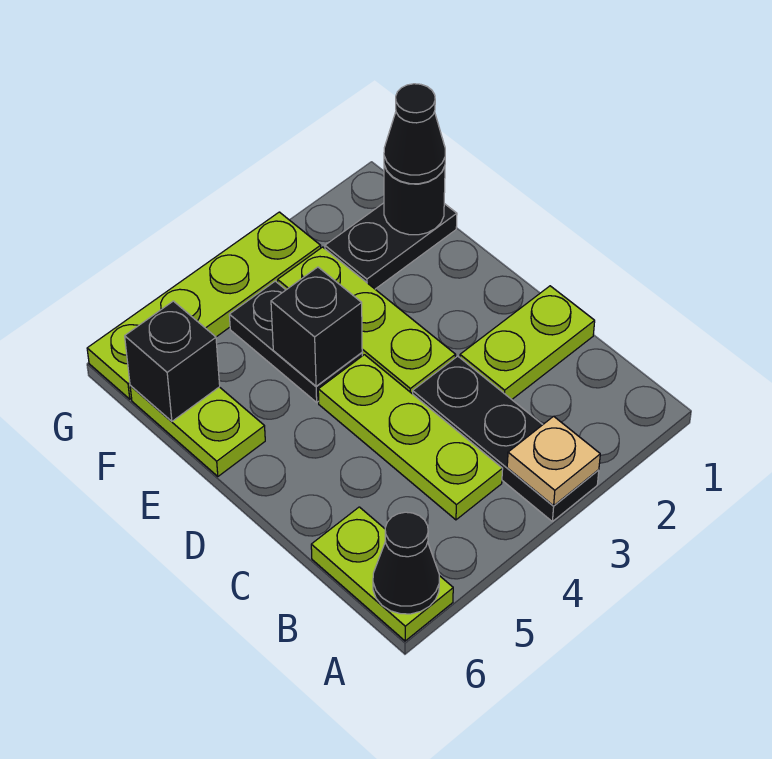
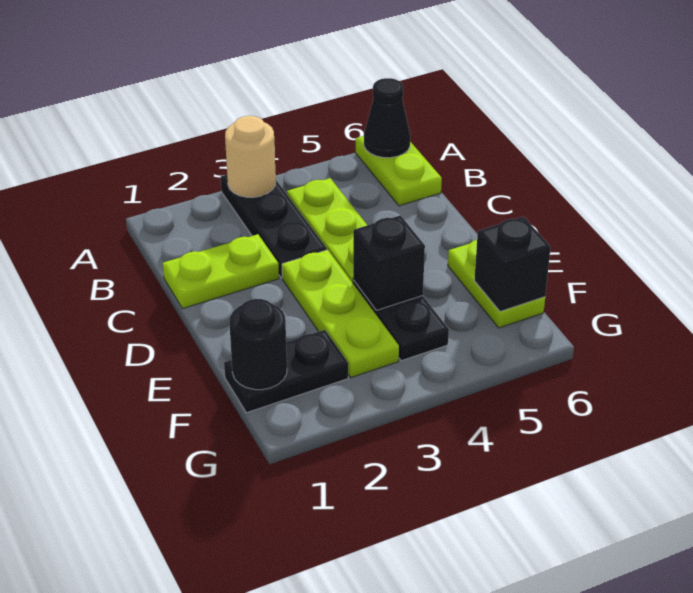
tan plate A3 level 2 -> tan round brick A3 level 2
black cone F1 level 3 -> none
lime plate G3:G6 level 1 -> none

